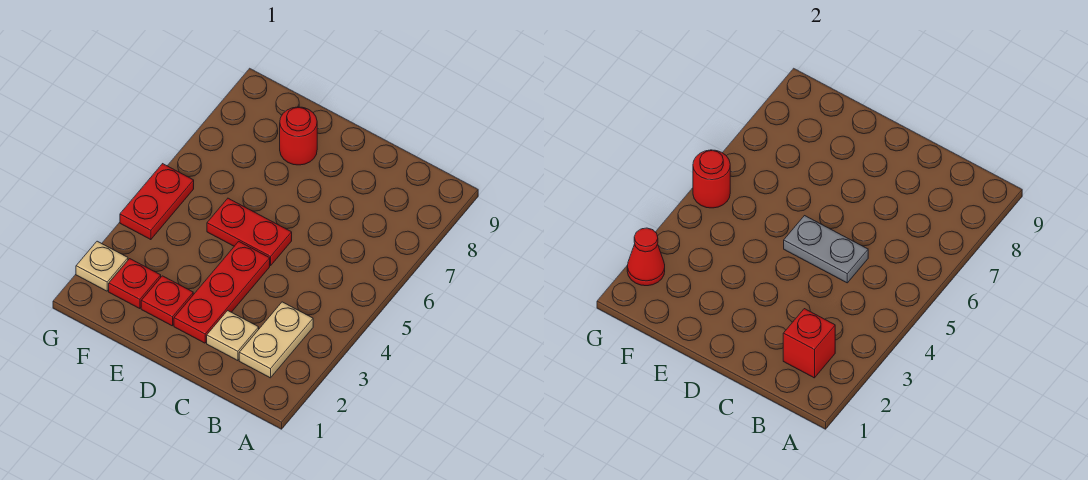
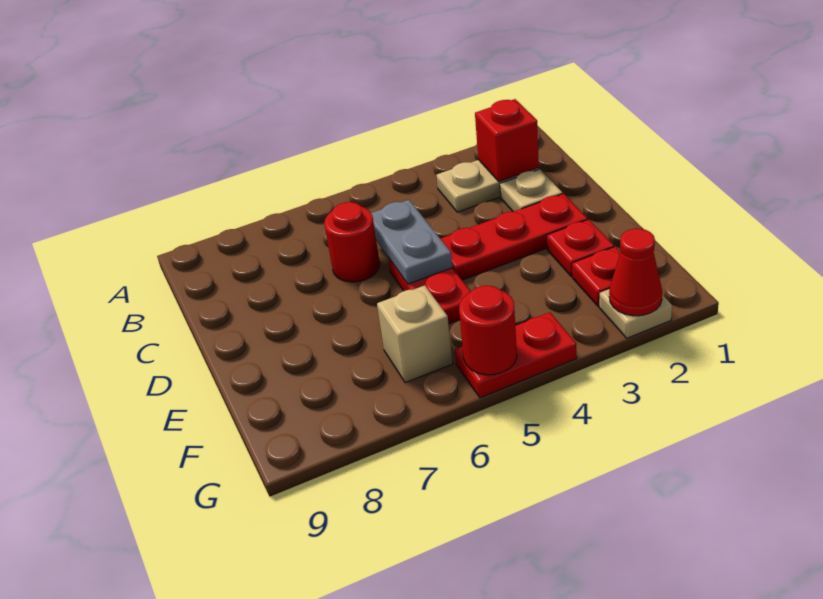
red round brick E8 level 1 -> red round brick C6 level 1
none -> tan brick F6 level 1

